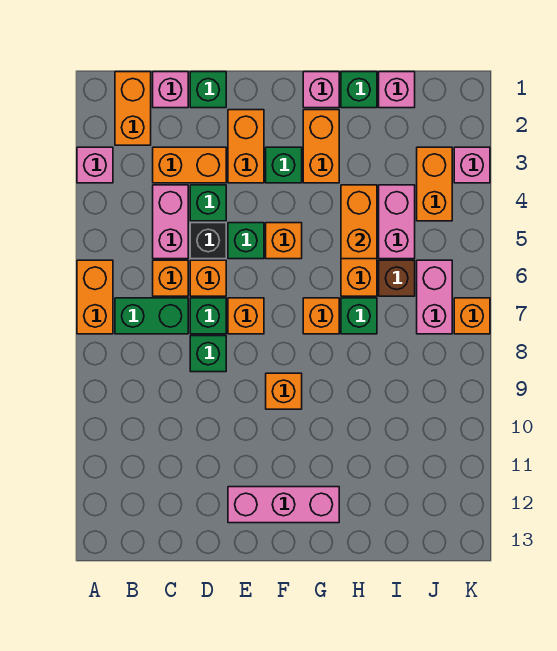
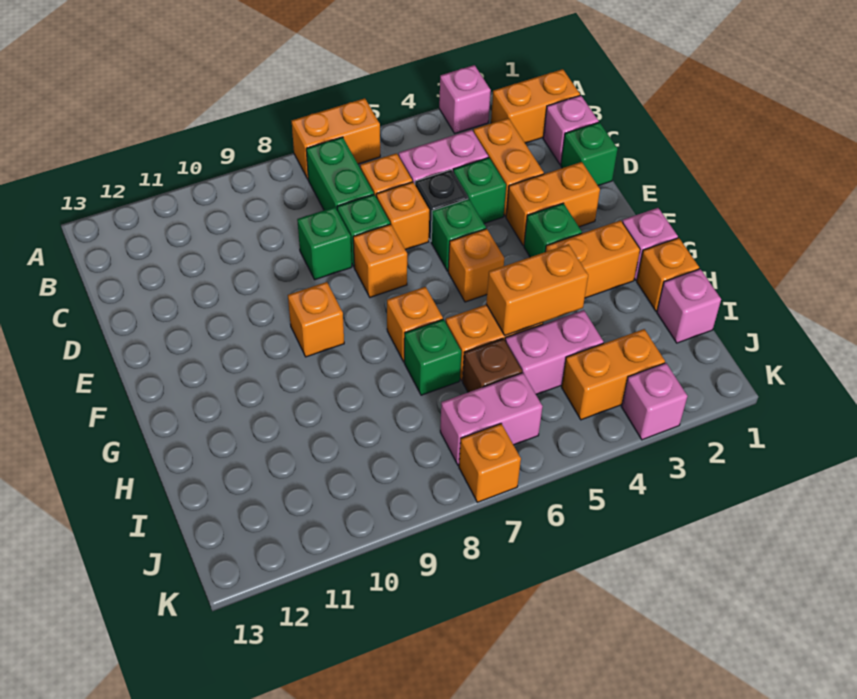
pink brick E12:G12 level 1 -> none
green brick H1 level 1 -> orange brick H1 level 1

